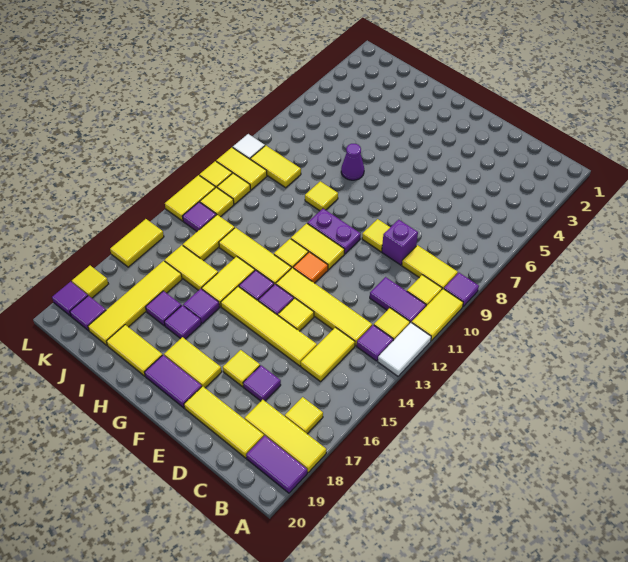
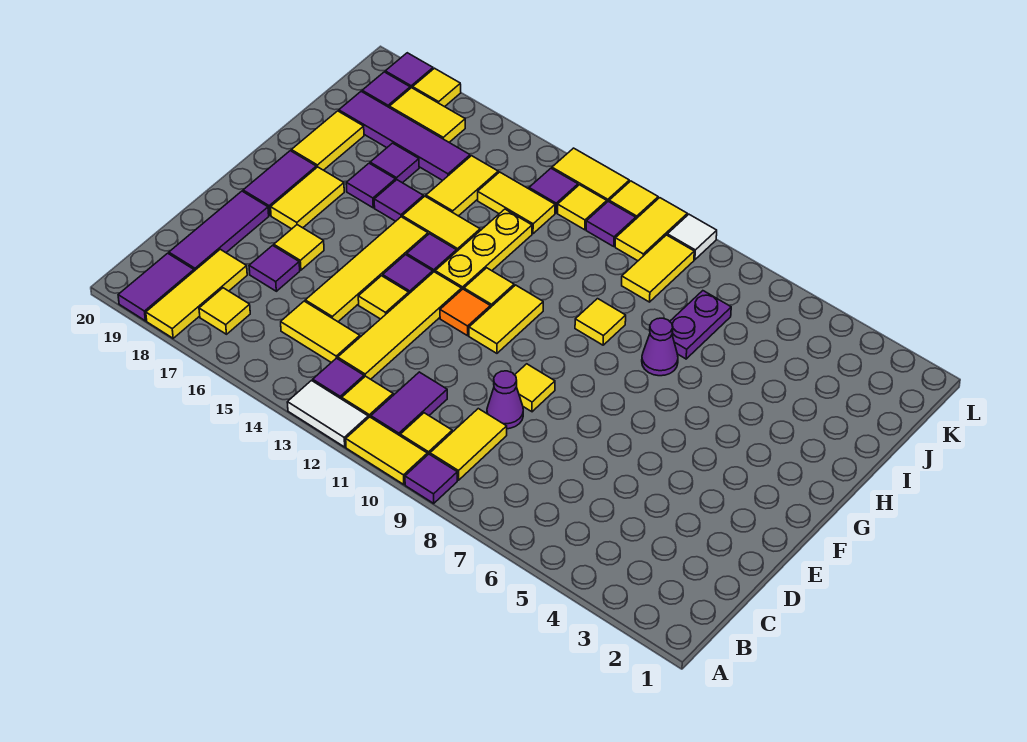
yellow tile C19:E19 level 1 -> purple tile C19:E19 level 1
purple brick D9 level 1 -> purple cone D9 level 1
purple plate F10:G10 level 1 -> purple plate I7:J7 level 1
yellow tile G13:I13 level 1 -> yellow plate G13:I13 level 1
yellow tile J16:J19 level 1 -> purple tile J16:J19 level 1
yellow tile K11 level 1 -> purple tile K11 level 1
yellow tile L15:L16 level 1 -> yellow tile K17:K18 level 1

